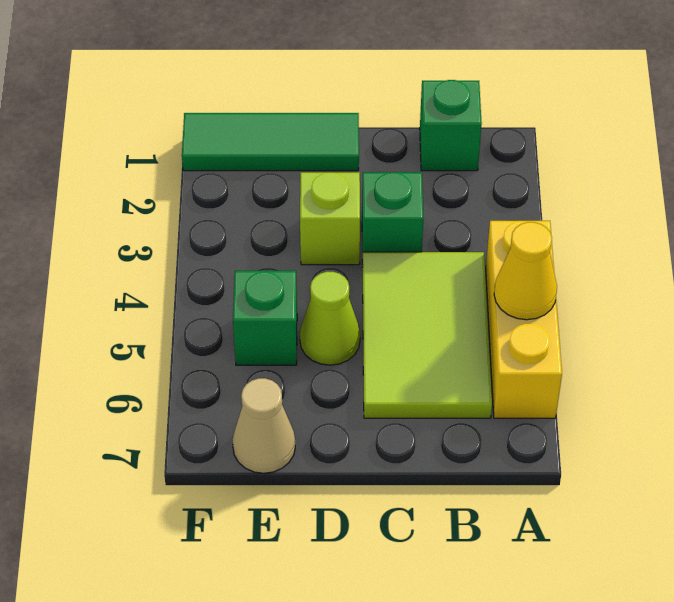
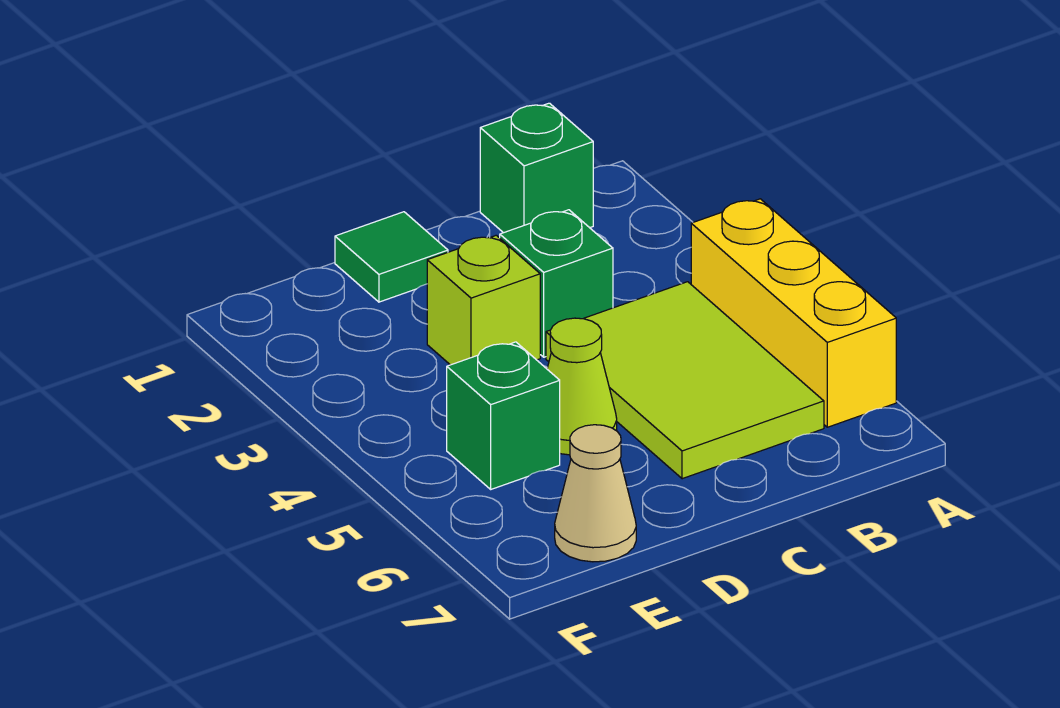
yellow cone A5 level 2 -> none
green tile D1:F1 level 1 -> green tile D1 level 1

